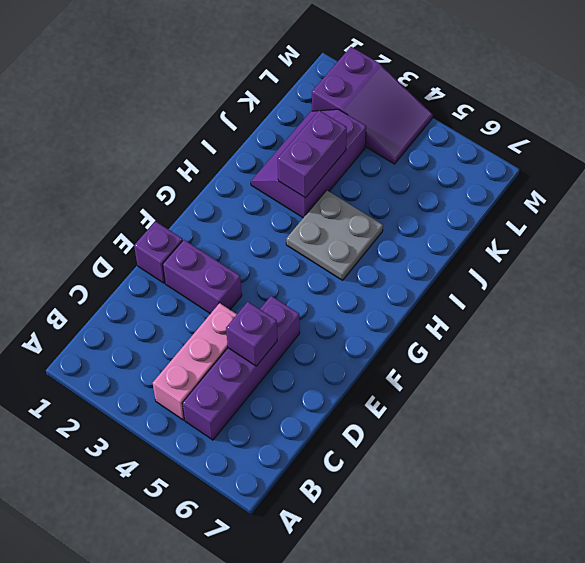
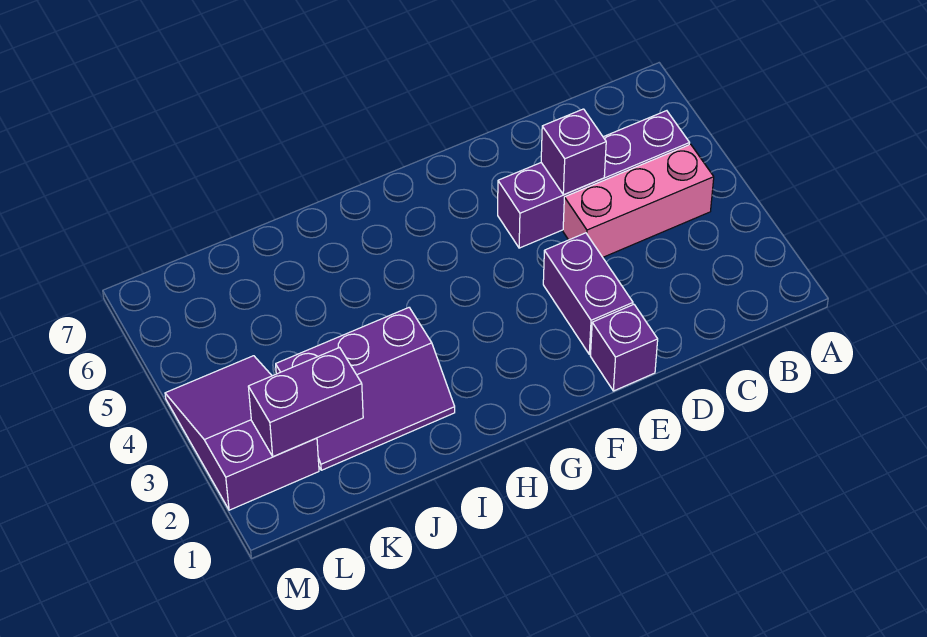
grey plate H4:I5 level 1 -> none
purple brick I3:J3 level 2 -> purple brick K2:L2 level 2

